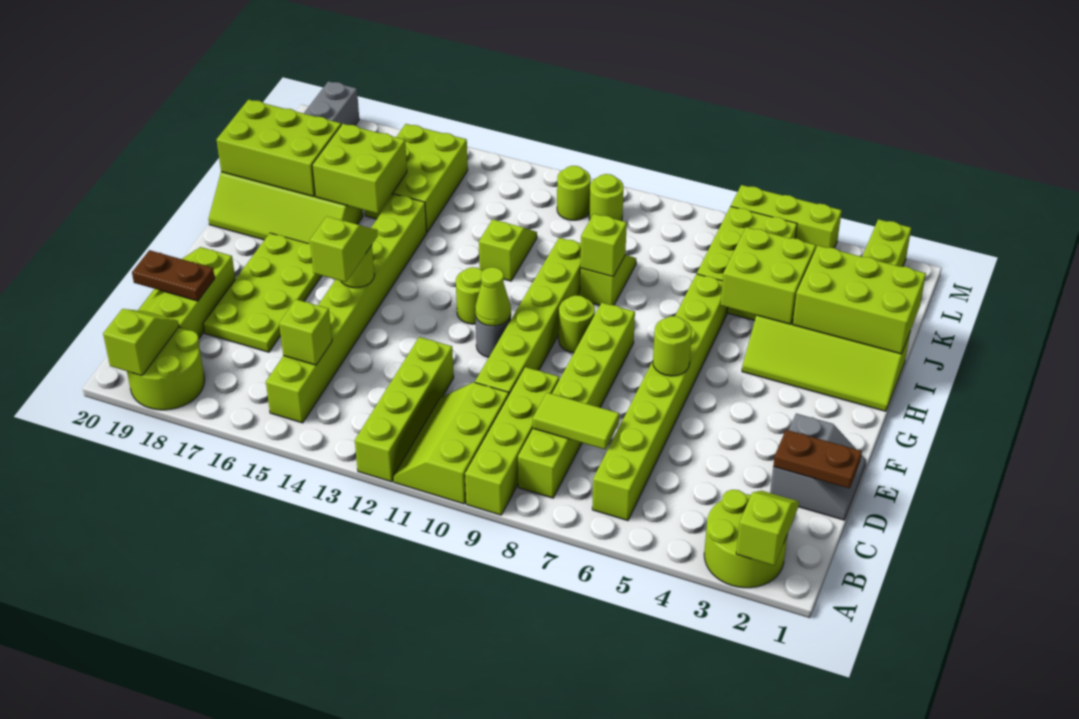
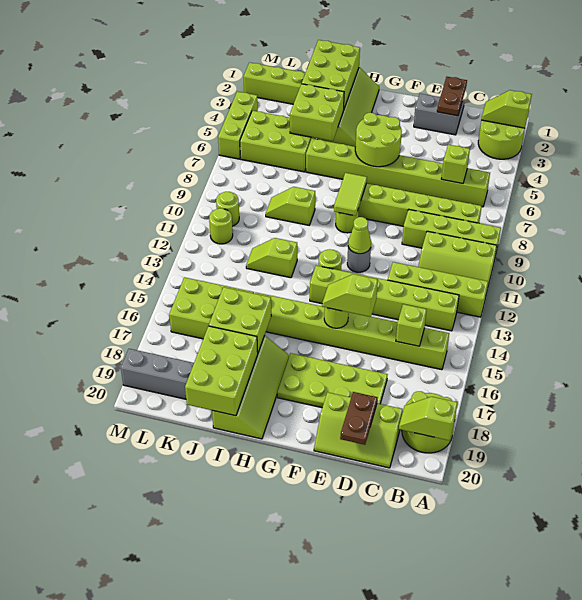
lime tile C7:C8 level 2 -> lime tile G8:G9 level 2
lime brick D10:I10 level 1 -> lime brick B13:G13 level 1
lime round brick F6 level 2 -> lime round brick F5:G6 level 2
lime brick I9 level 2 -> lime brick C6 level 2

